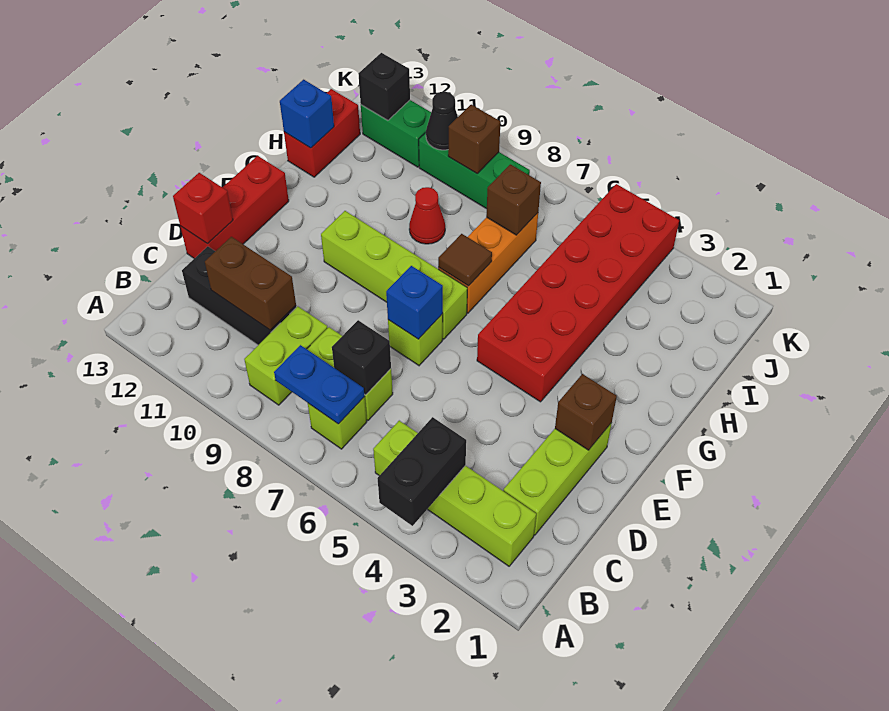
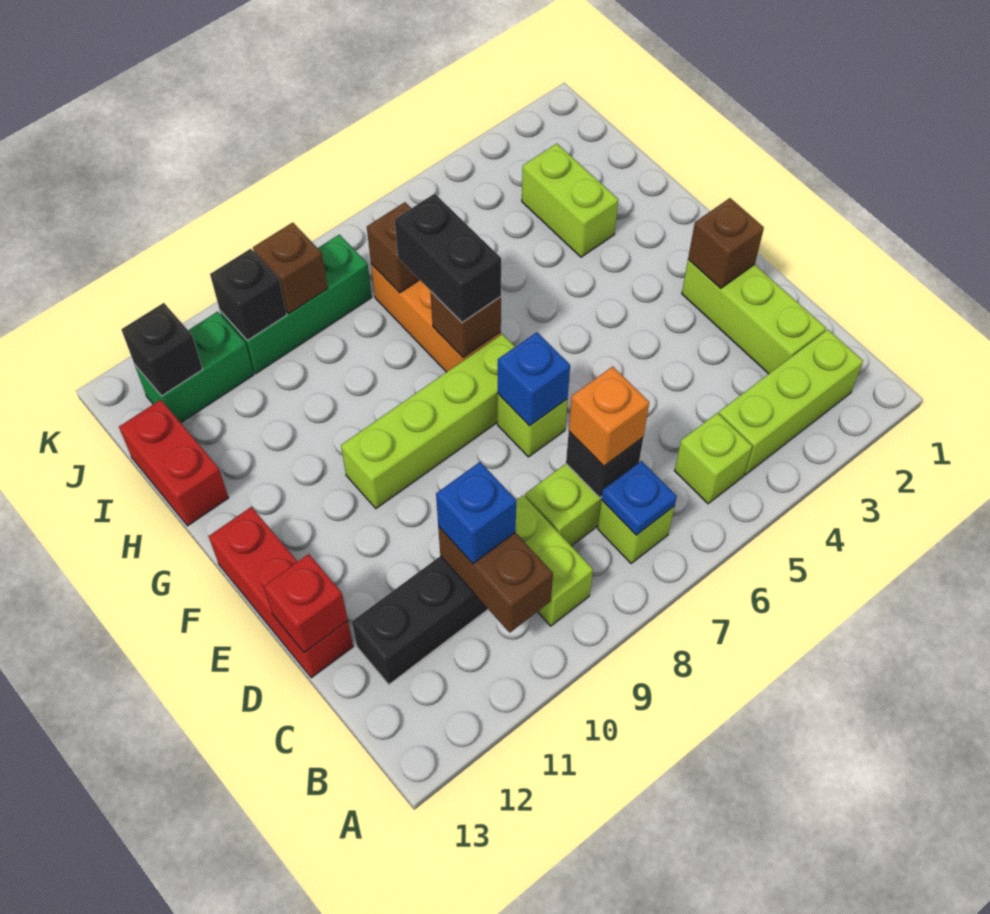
black brick A4:B4 level 2 -> black brick G7:H7 level 3
blue plate B7:B8 level 2 -> blue plate B7 level 2
none -> orange brick C7 level 3
brown brick C10:C11 level 2 -> brown brick B10:C10 level 2
red brick F4:K5 level 1 -> none
brown tile G7 level 2 -> brown brick G7 level 2
none -> lime brick H3:I3 level 1
red cone H9 level 1 -> none
blue brick H13 level 2 -> blue brick C10 level 3
black cone J10 level 2 -> black brick J10 level 2

